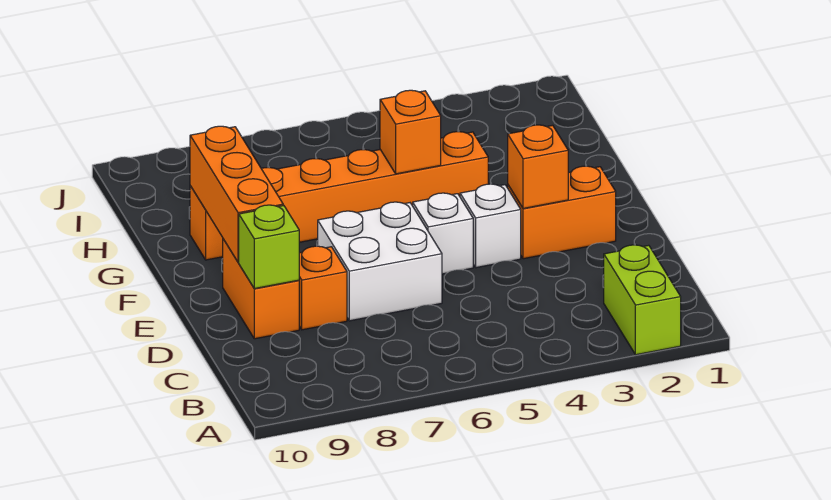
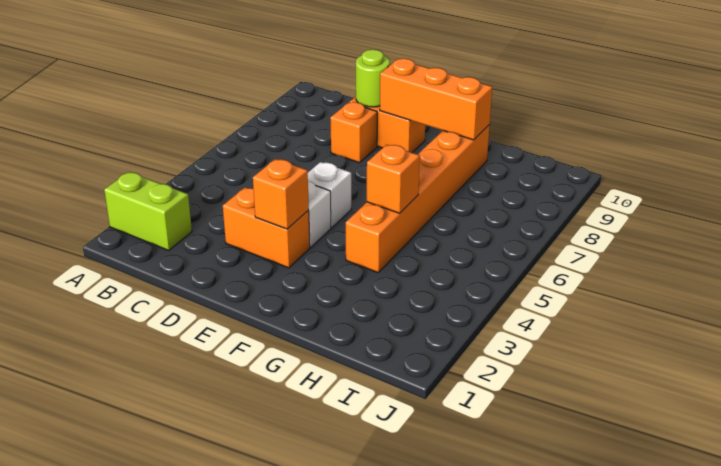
white brick D6:E7 level 1 -> none
lime brick D9 level 2 -> lime round brick D9 level 2
orange brick E2:E3 level 1 -> orange brick D3:E3 level 1

